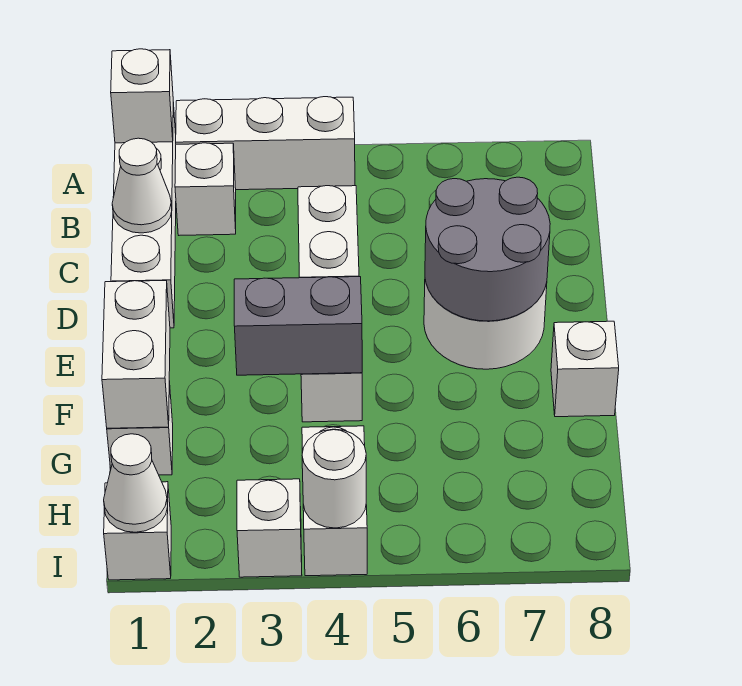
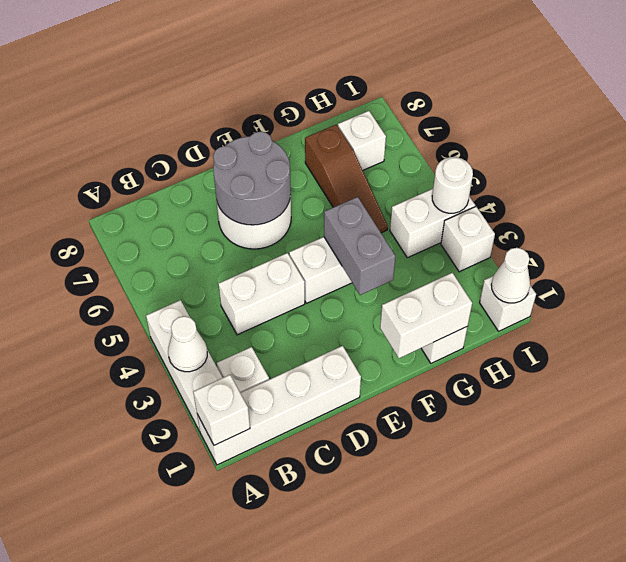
white cone C1 level 2 -> white cone A3 level 2
white brick F8 level 1 -> white brick H7 level 1
none -> brown slope G5:G7 level 1 top 7

